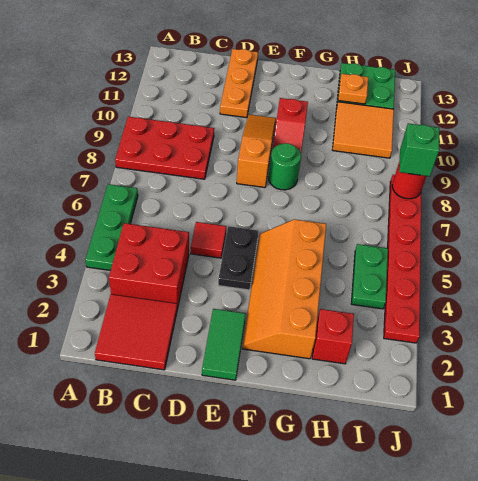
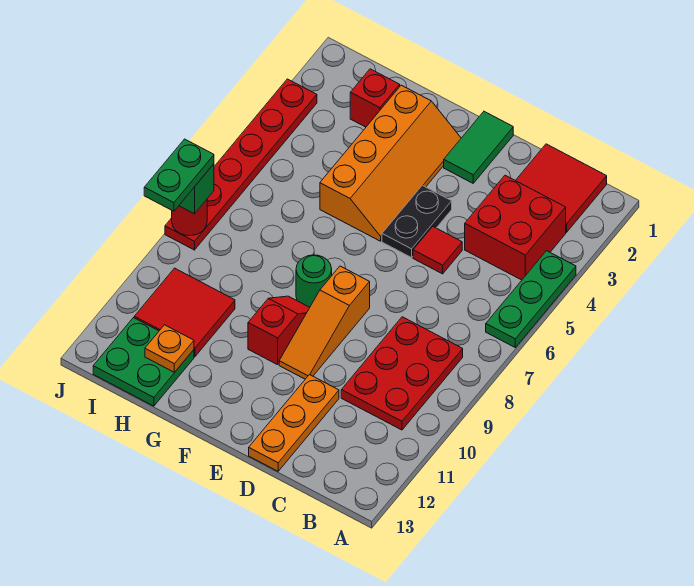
red plate A8:C9 level 1 -> red plate B8:C10 level 1
orange tile H10:I11 level 1 -> red tile H10:I11 level 1
green plate I4:I5 level 1 -> green plate J8:J9 level 4

